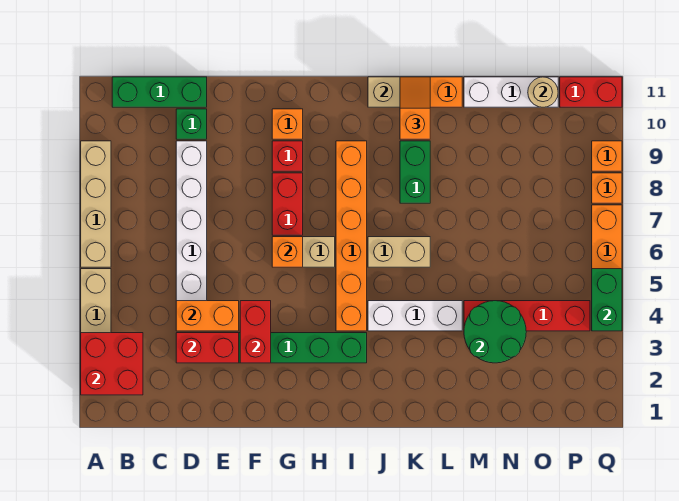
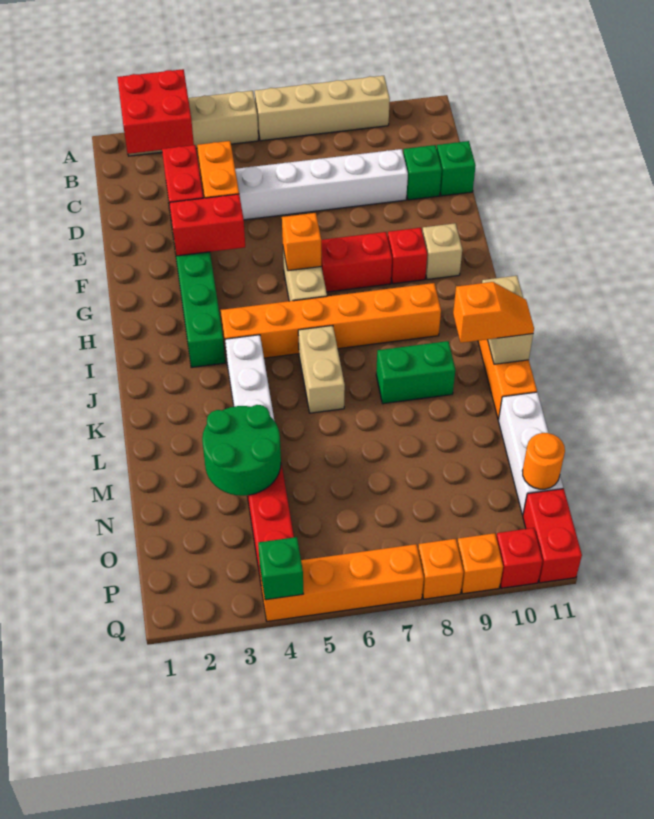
green brick B11:D11 level 1 -> green brick D11 level 1
orange brick G10 level 1 -> tan brick G10 level 1
tan round brick O11 level 2 -> orange round brick O11 level 2
green brick Q4:Q5 level 2 -> green brick Q4 level 2
none -> red brick Q10 level 1

